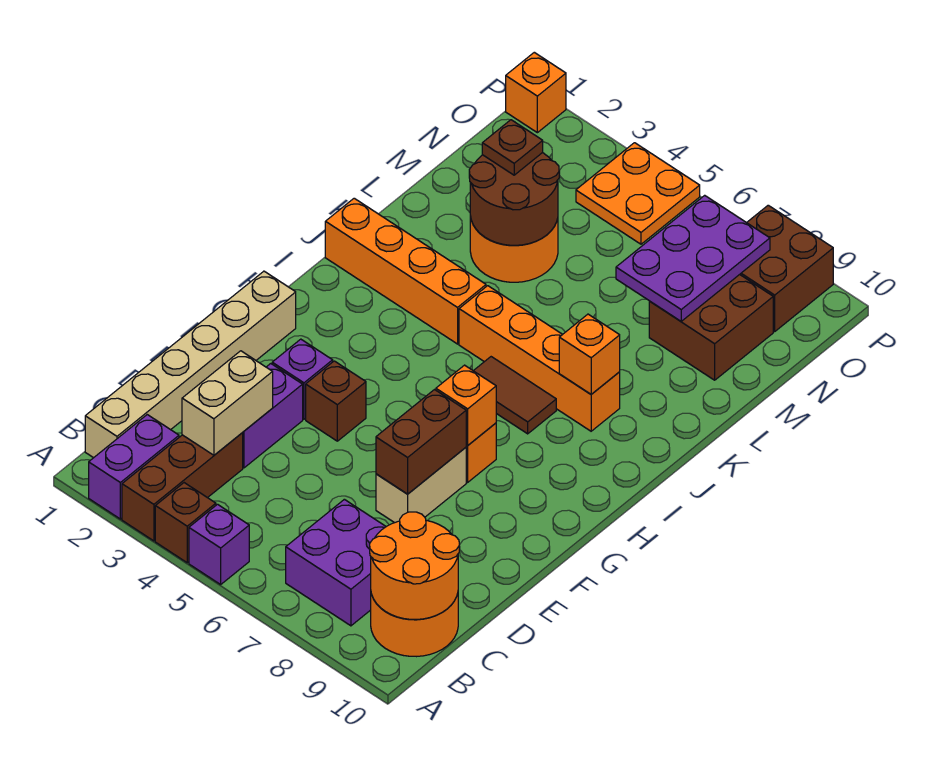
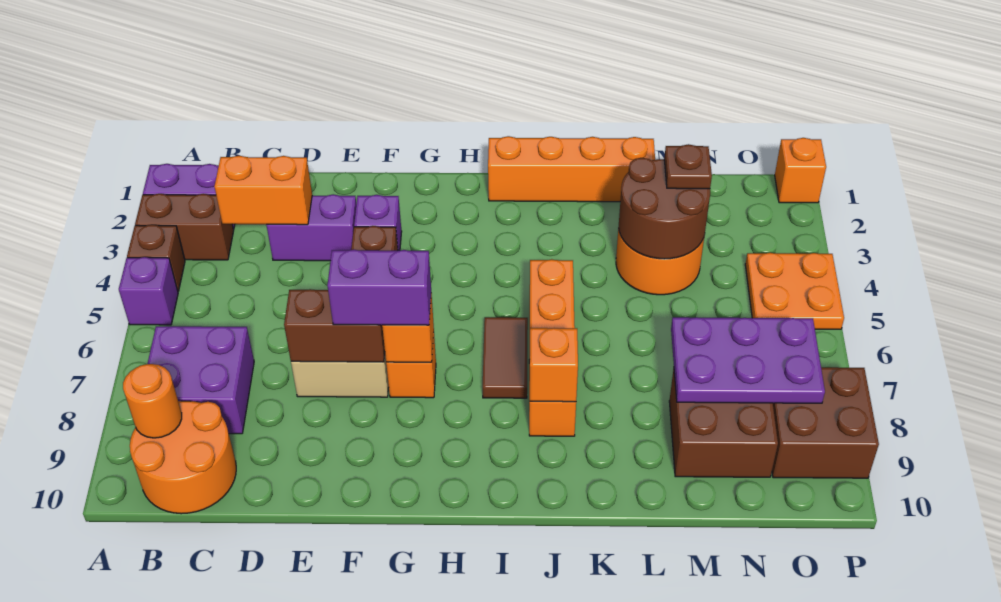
brown brick A3:C3 level 1 -> brown brick A3:B3 level 1
tan brick B1:G1 level 1 -> none
orange round brick B9:C10 level 2 -> orange round brick B9 level 2
tan brick C3:D3 level 2 -> orange brick C3:D3 level 2
none -> purple brick F7:G7 level 3
orange brick J1:J4 level 1 -> orange brick I1:L1 level 1

